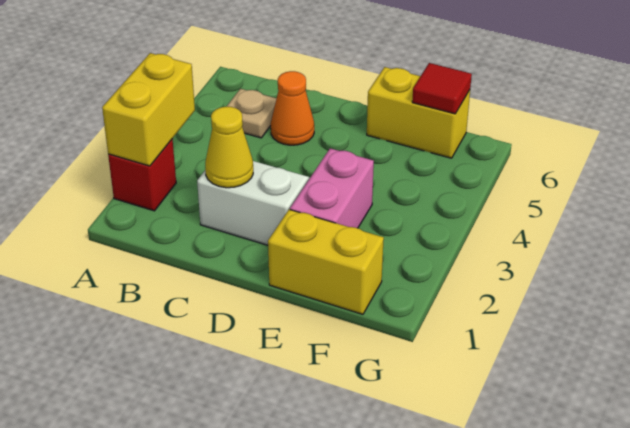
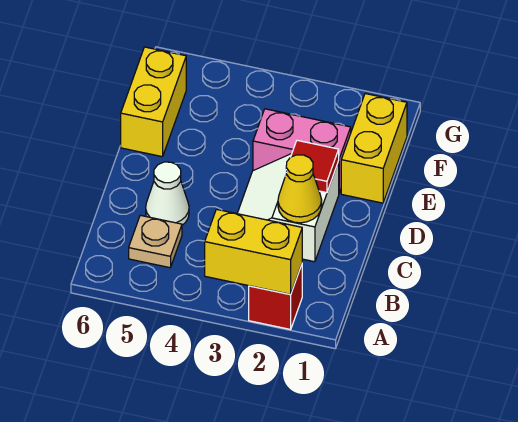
orange cone C5 level 1 -> white cone C5 level 1
red tile F6 level 2 -> red tile D2 level 2

